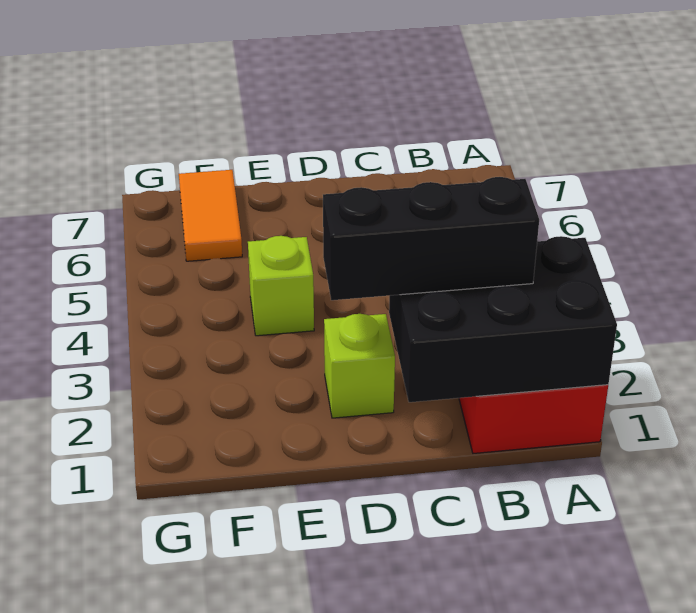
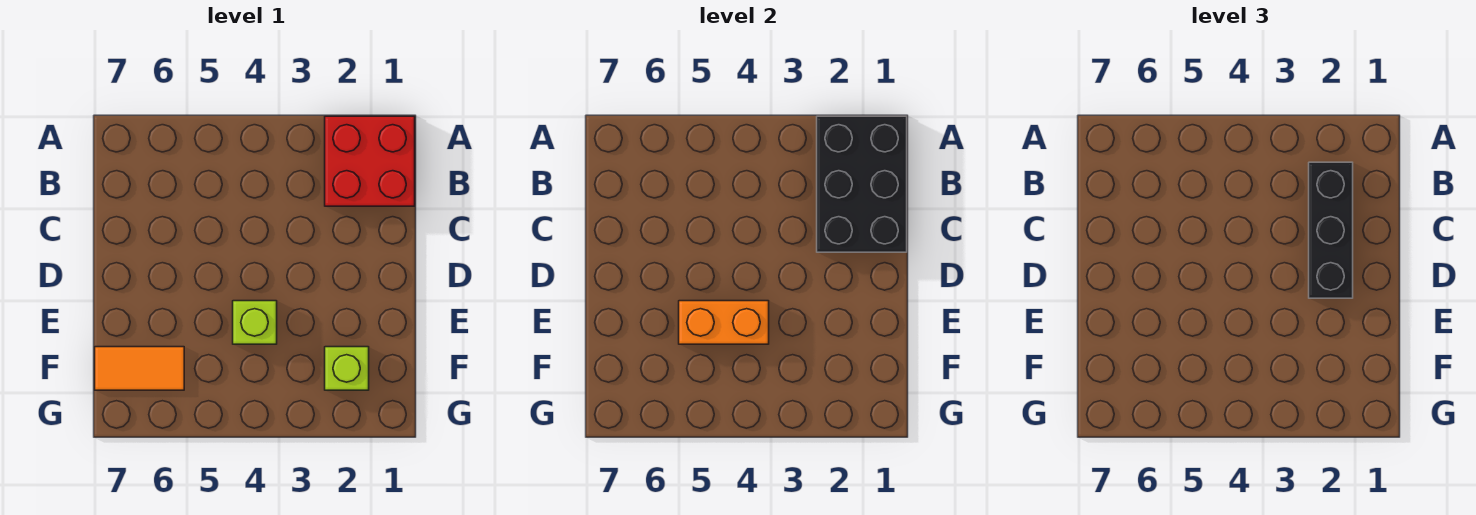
lime brick D2 level 1 -> lime brick F2 level 1
none -> orange brick E4:E5 level 2

